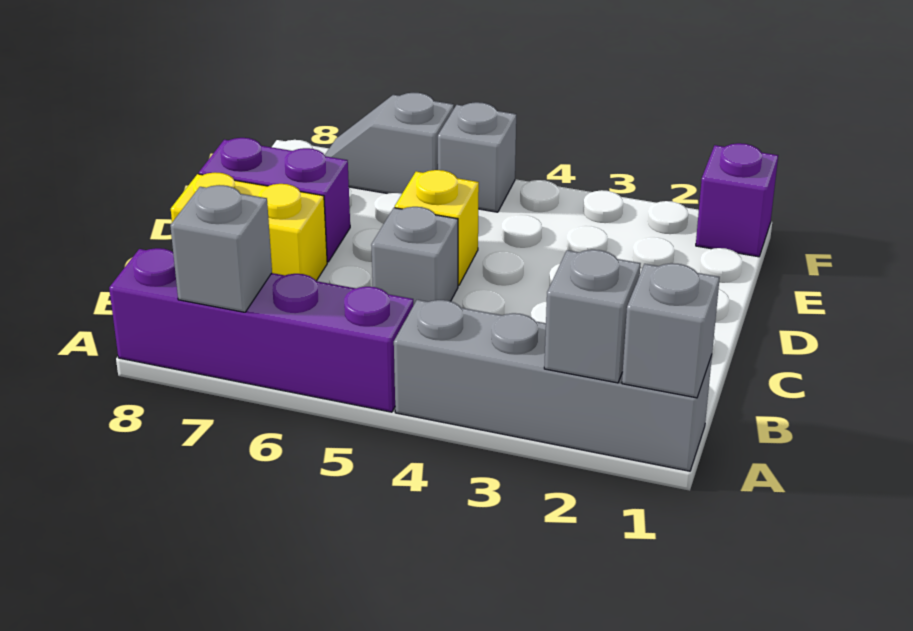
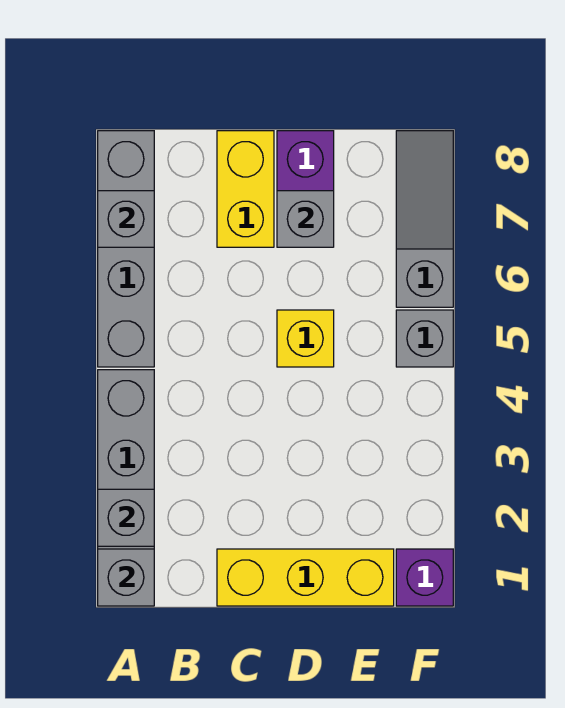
purple brick A5:A8 level 1 -> grey brick A5:A8 level 1
none -> yellow brick C1:E1 level 1
grey brick C5 level 1 -> grey brick D7 level 2
grey slope F6:F7 level 1 top 6 -> grey slope F6:F8 level 1 top 6

